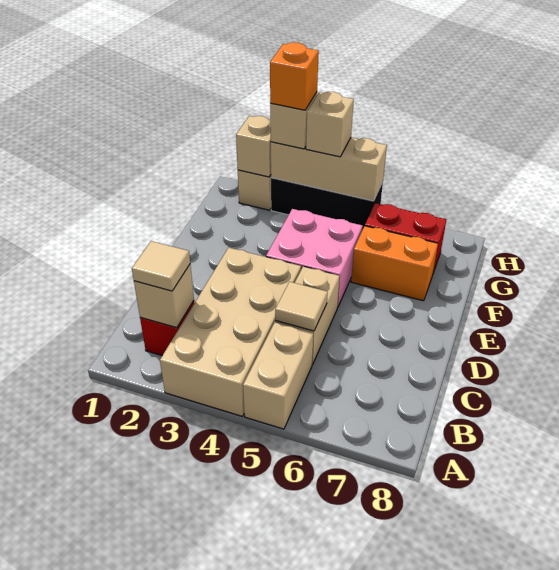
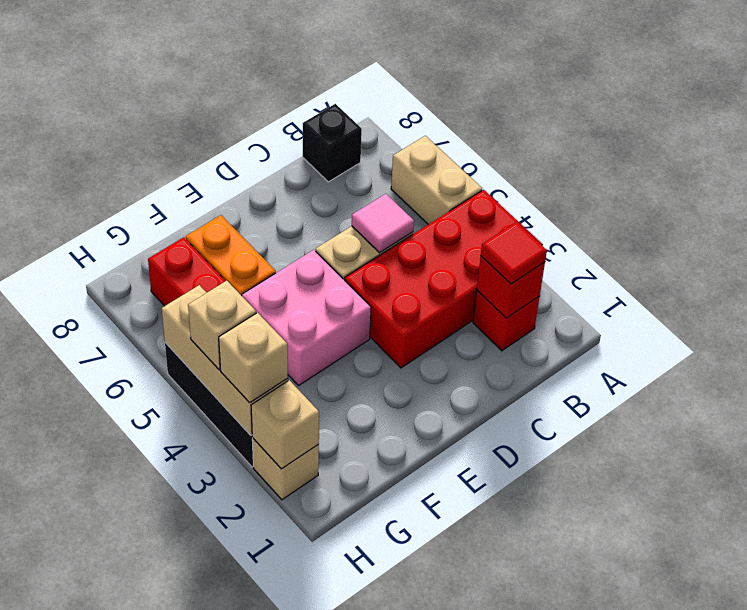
tan brick A3:D4 level 1 -> red brick A3:D4 level 1
tan brick A5:B5 level 1 -> tan brick A5:A6 level 1
tan brick B2 level 2 -> red brick B2 level 2
tan tile B2 level 3 -> red tile B2 level 3
none -> black brick B8 level 1
tan tile C5 level 2 -> pink tile C5 level 2
orange brick H3 level 4 -> none

